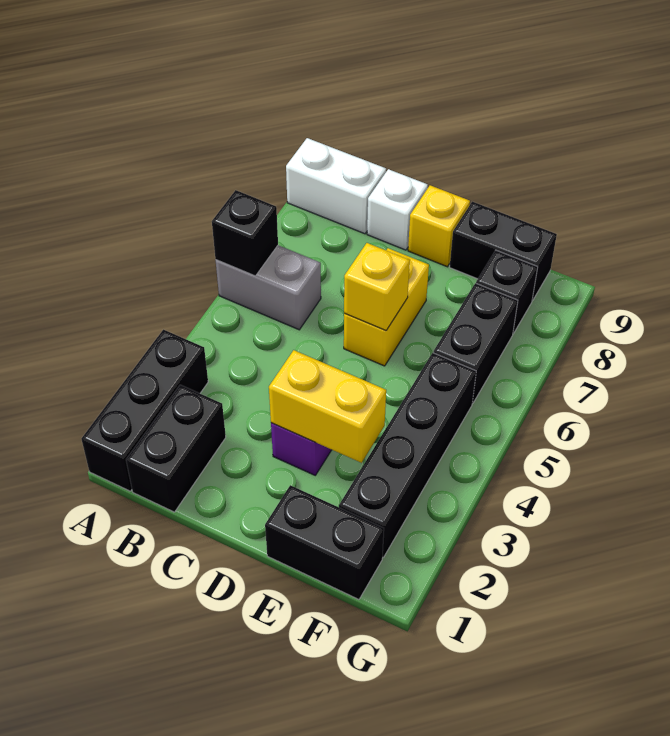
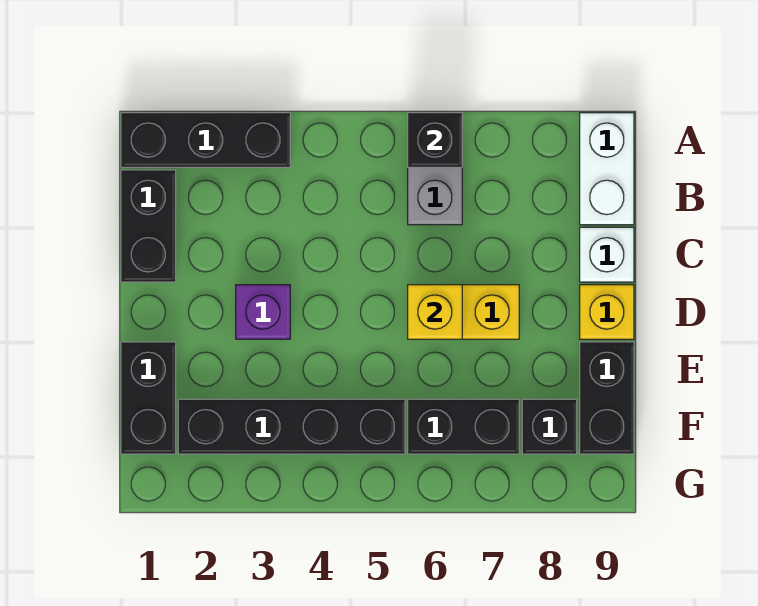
black brick B1:B2 level 1 -> black brick B1:C1 level 1
yellow brick D3:E3 level 2 -> none

